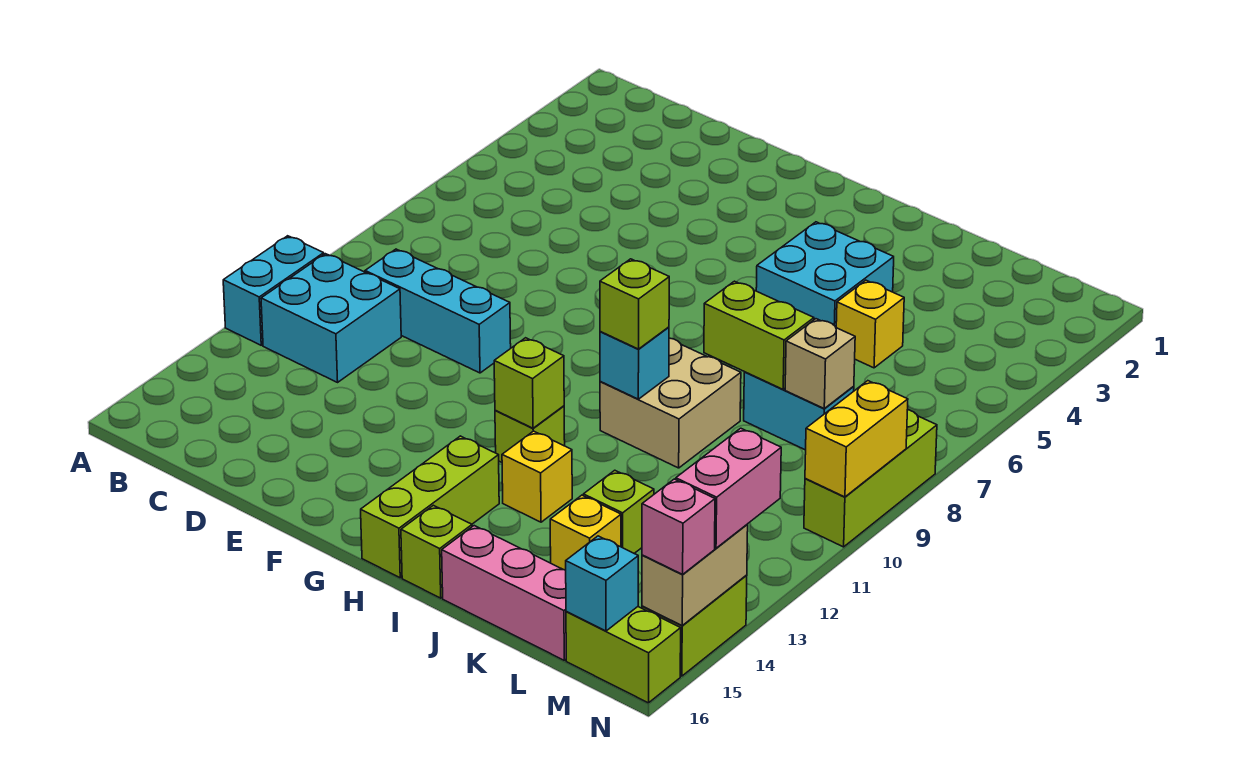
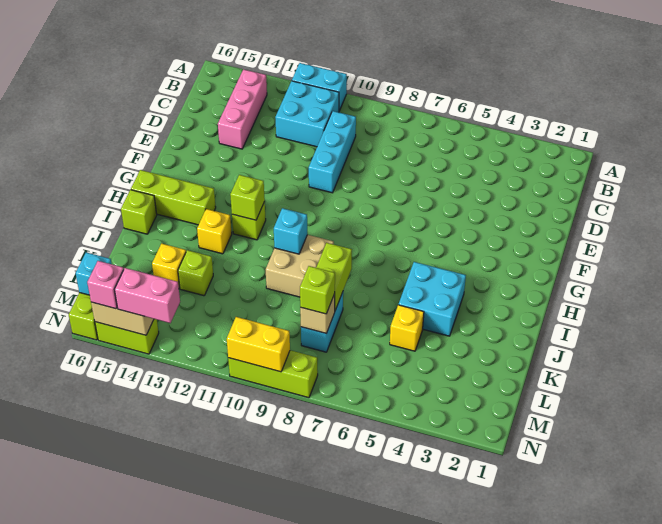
lime brick I10 level 3 -> lime brick L8 level 3
pink brick J16:L16 level 1 -> pink brick B14:D14 level 1

